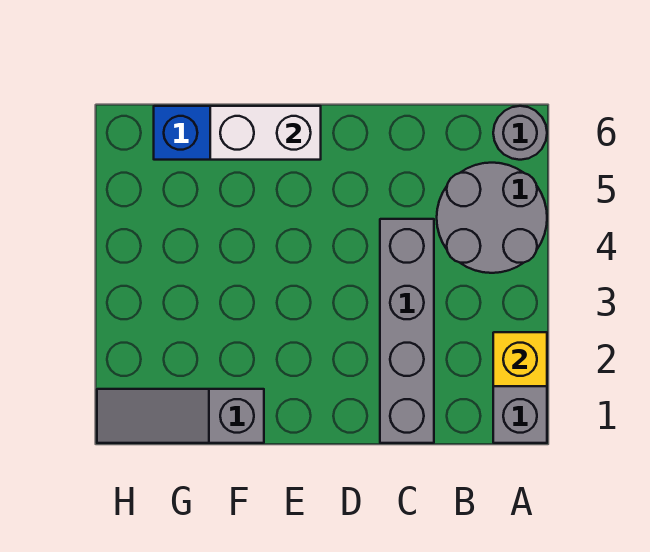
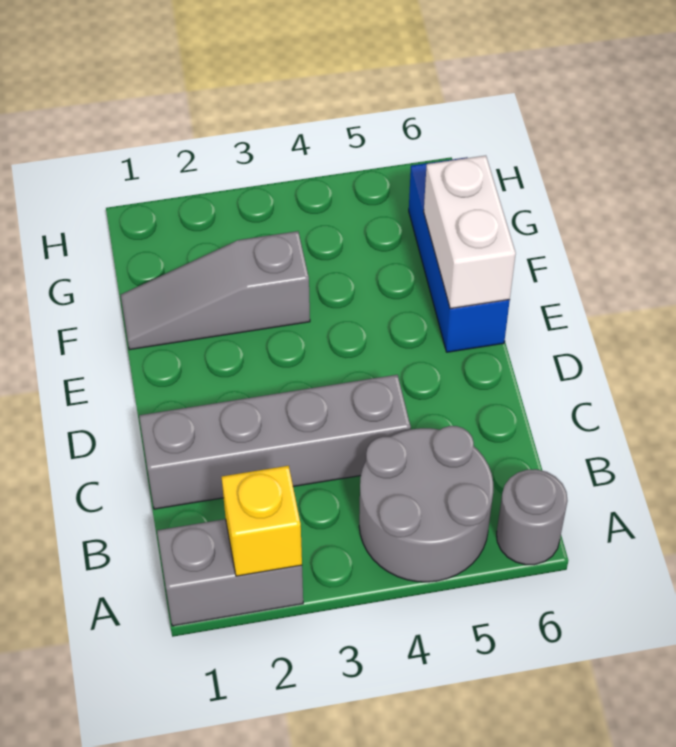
grey slope F1:H1 level 1 top F -> grey slope F1:F3 level 1 top 3

